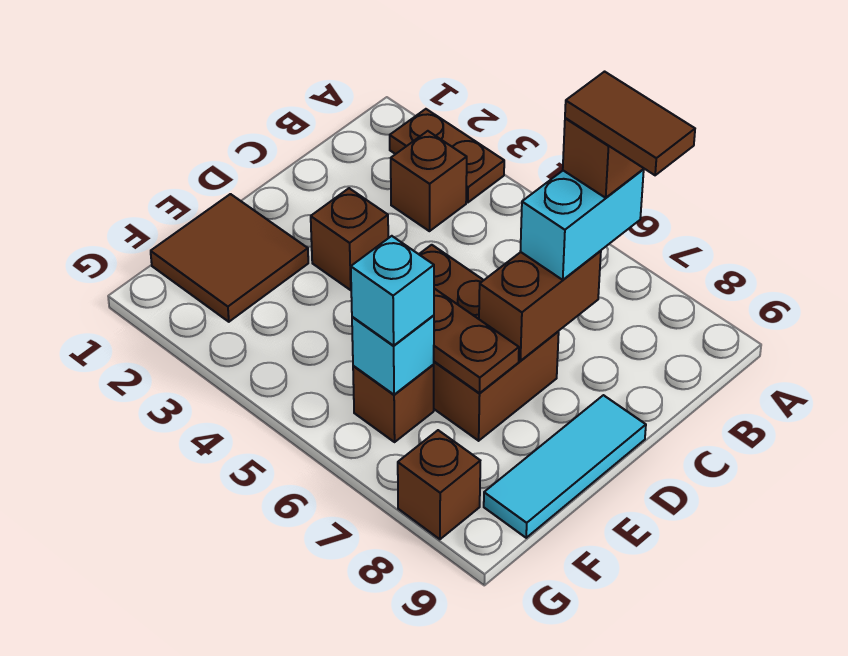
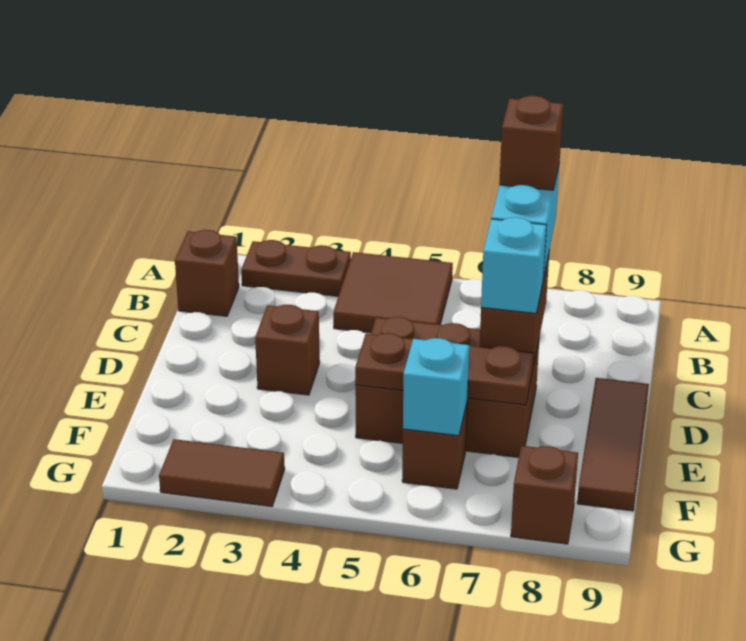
brown brick B3 level 1 -> brown brick B1 level 1
brown tile B7:B8 level 5 -> brown tile G2:G3 level 1
cyan tile D9:F9 level 1 -> brown tile D9:F9 level 1
brown tile E1:F2 level 1 -> brown tile A4:B5 level 1
cyan brick F6 level 3 -> cyan brick D7 level 3

